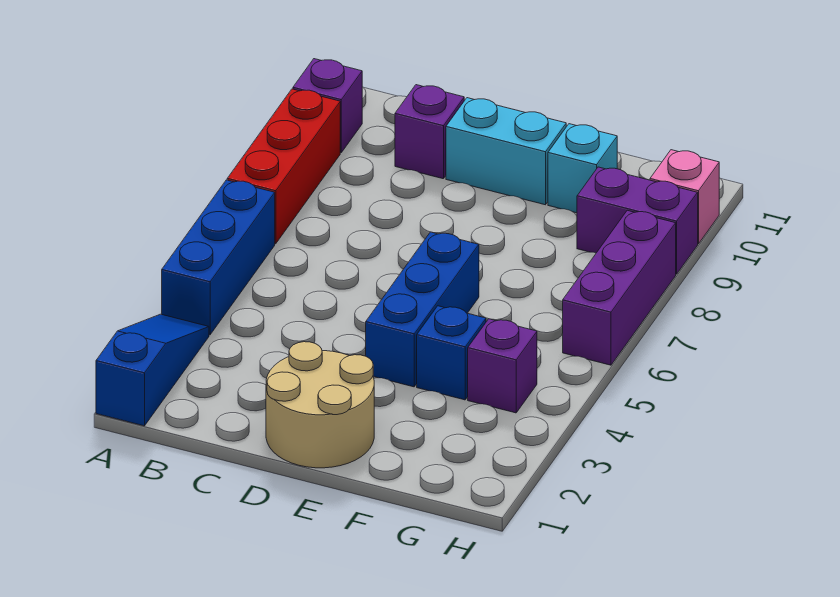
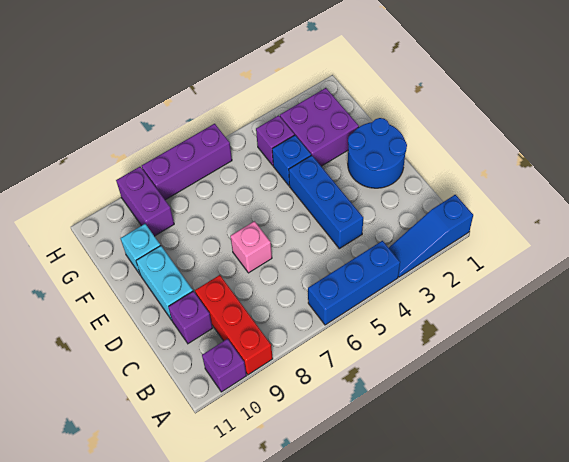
red brick A7:A9 level 1 -> red brick A9:C9 level 1
tan round brick D1:E2 level 1 -> blue round brick D1:E2 level 1
blue brick E4:E6 level 1 -> blue brick C4:E4 level 1
none -> purple brick F2:G3 level 1
pink brick H10 level 1 -> pink brick D7 level 1

